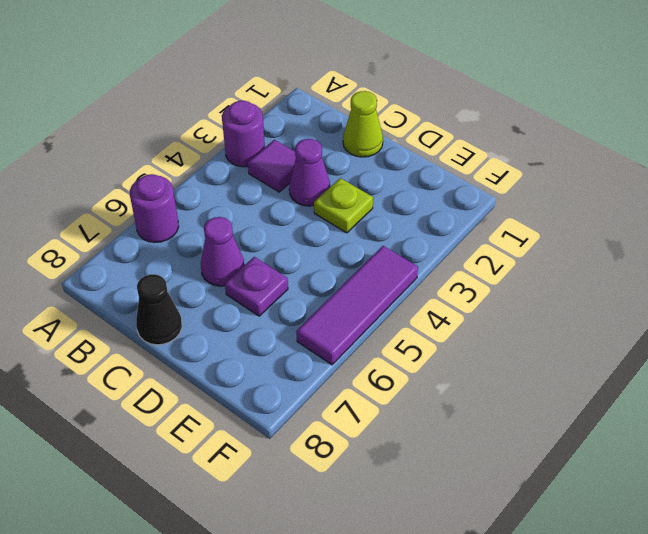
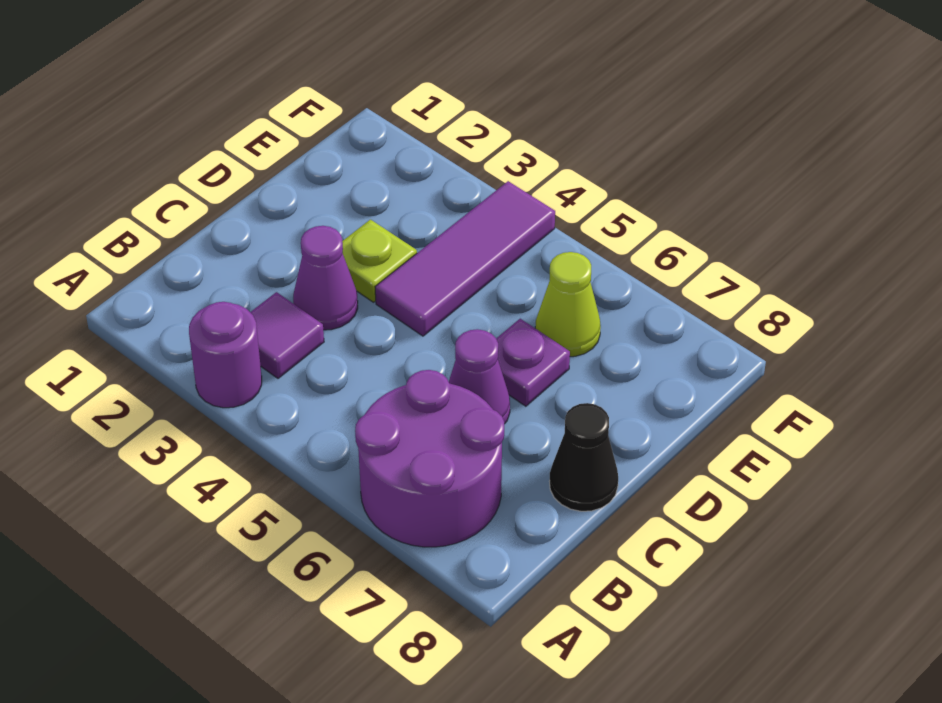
purple round brick A6 level 1 -> purple round brick A6:B7 level 1
lime cone C1 level 1 -> lime cone E6 level 1
purple tile F4:F6 level 1 -> purple tile D4:F4 level 1

